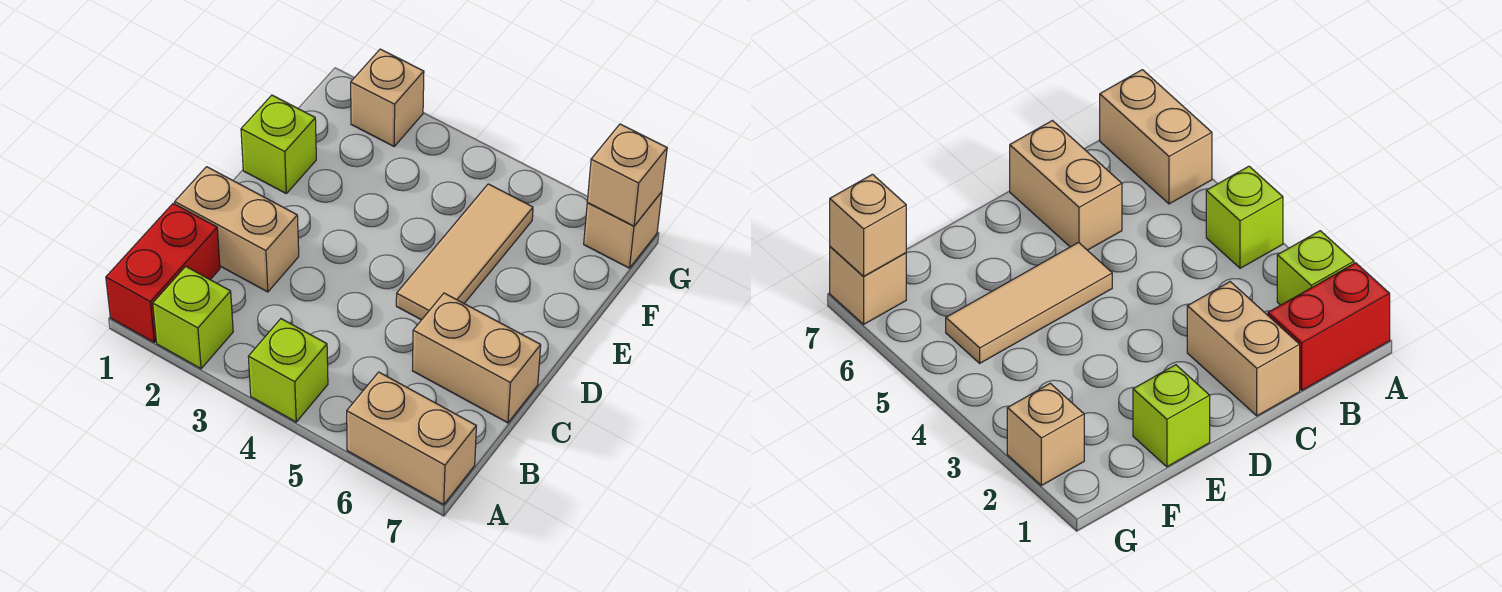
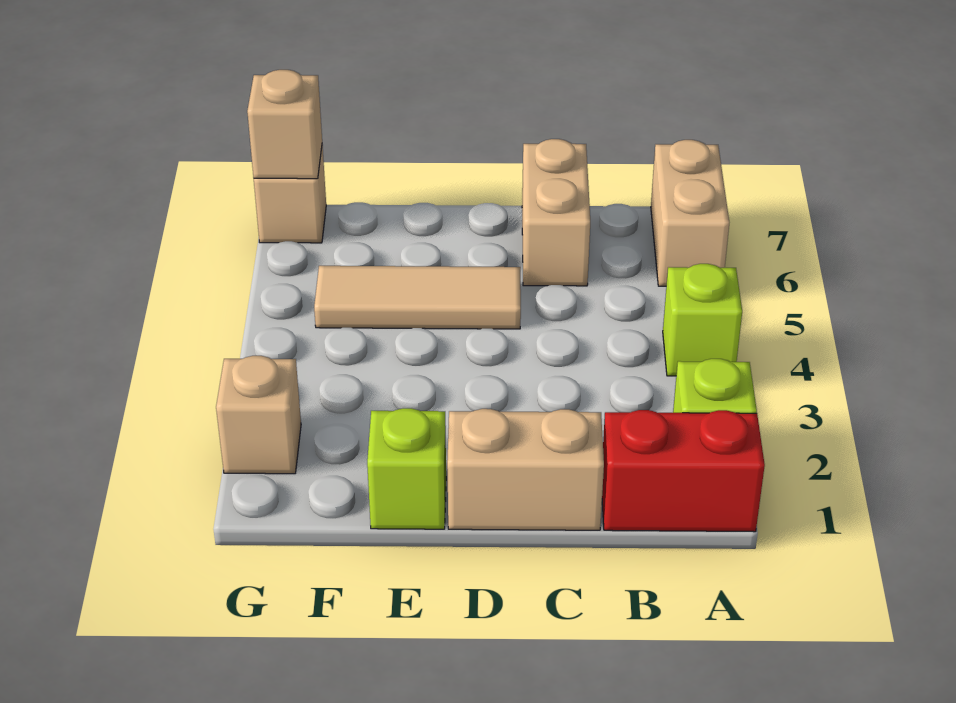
tan brick C1:C2 level 1 -> tan brick C1:D1 level 1

